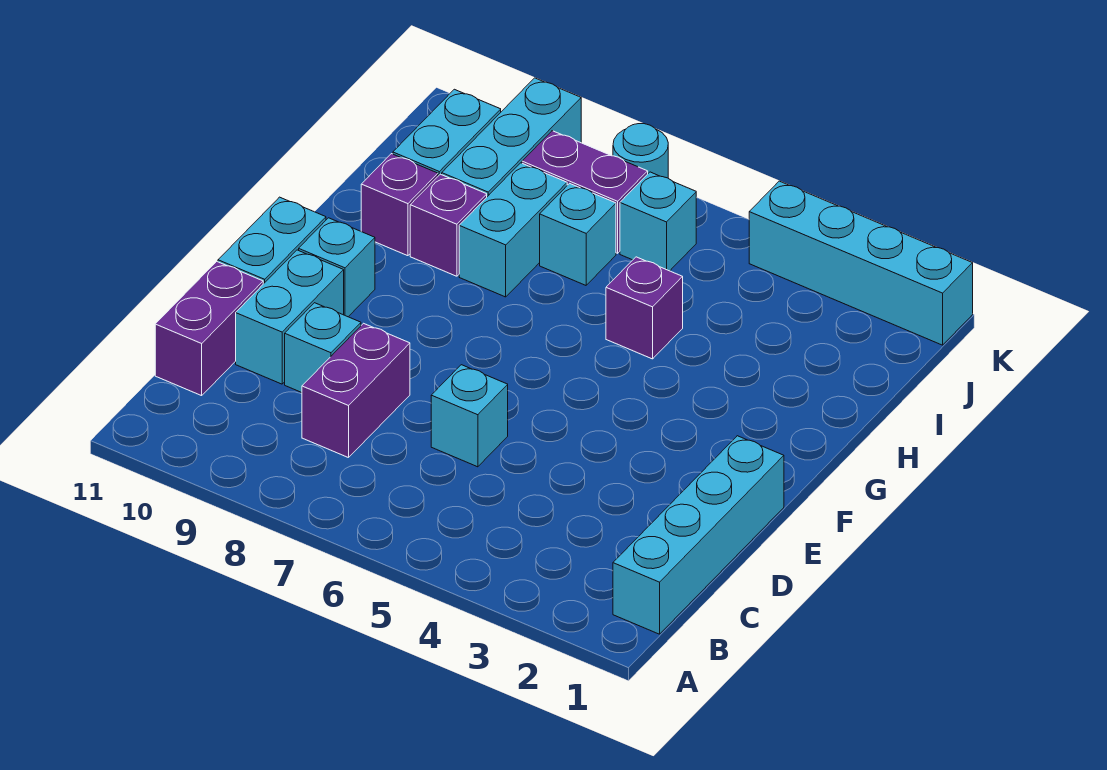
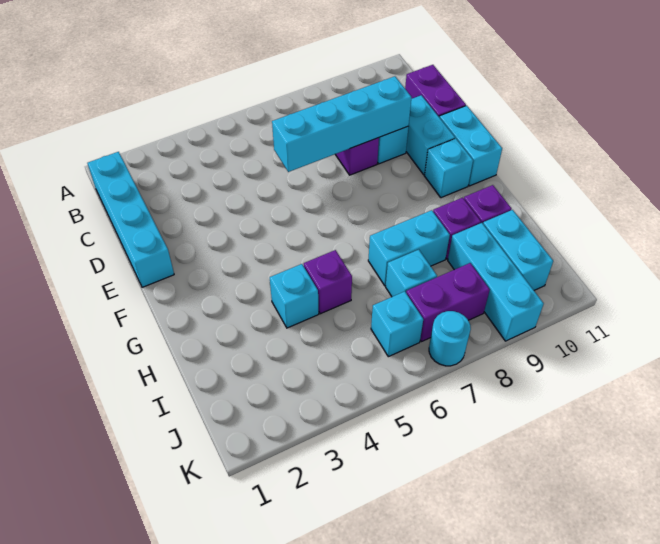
cyan brick D6 level 1 -> cyan brick H4 level 1
cyan brick H8:I8 level 1 -> cyan brick H7:H8 level 1
cyan brick K1:K4 level 1 -> cyan brick D6:D9 level 2

